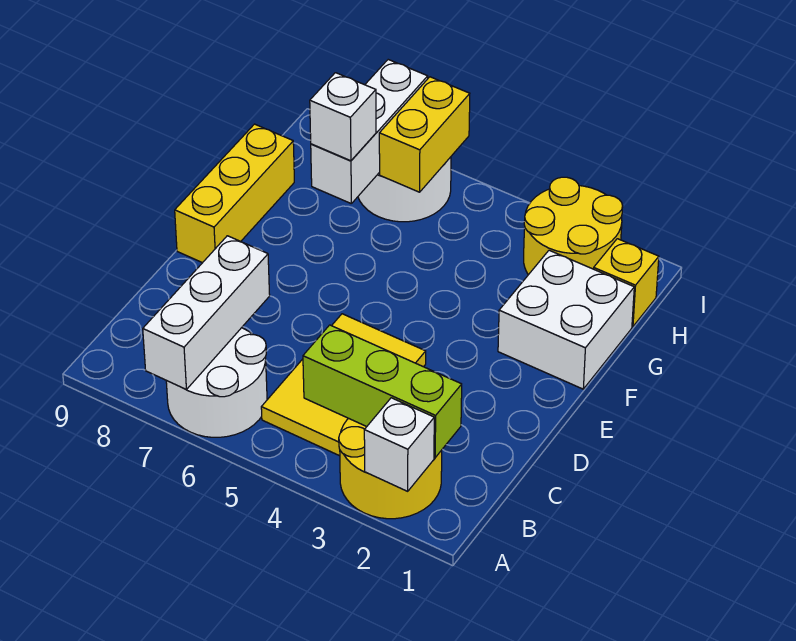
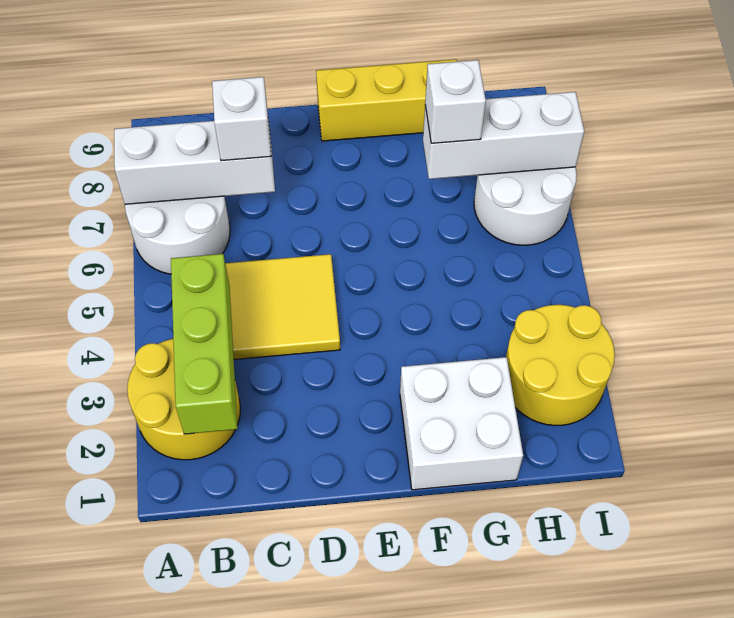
white brick A2 level 2 -> white brick C7 level 3
yellow brick H1 level 1 -> none
yellow brick H6:I6 level 2 -> none

